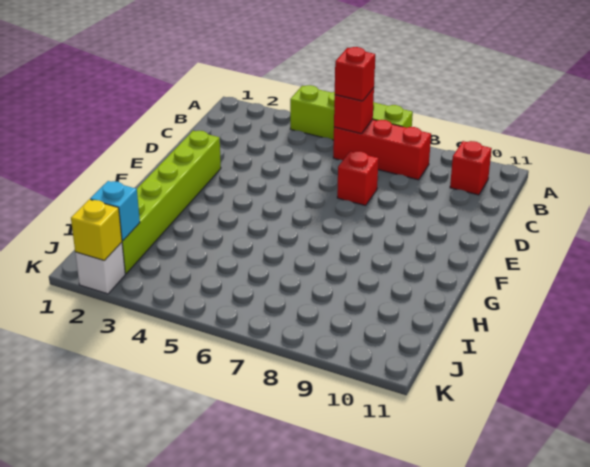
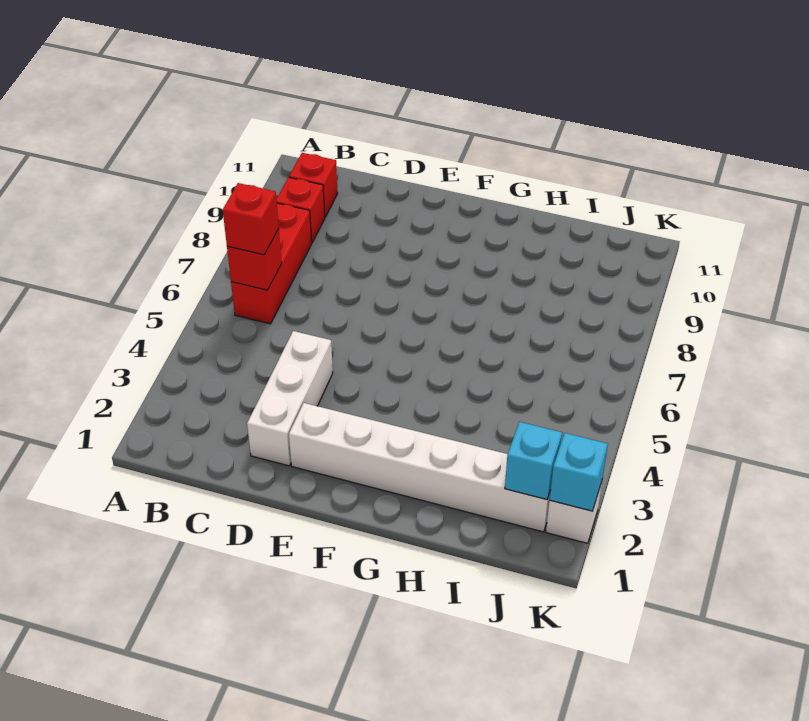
lime brick A4:A7 level 1 -> none
none -> white brick D2:D4 level 1
red brick D7 level 1 -> red brick B9 level 1
lime brick E2:J2 level 1 -> white brick E2:J2 level 1
yellow brick K2 level 2 -> cyan brick K2 level 2

